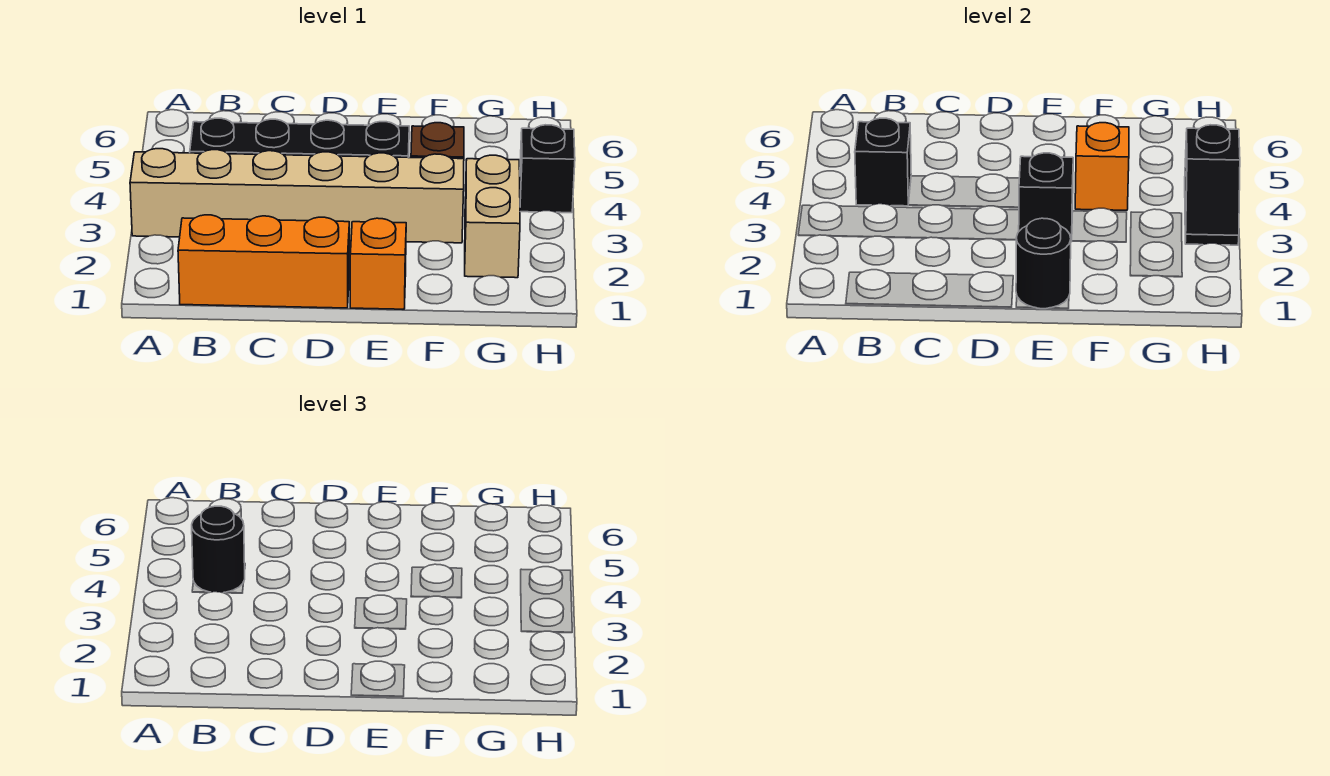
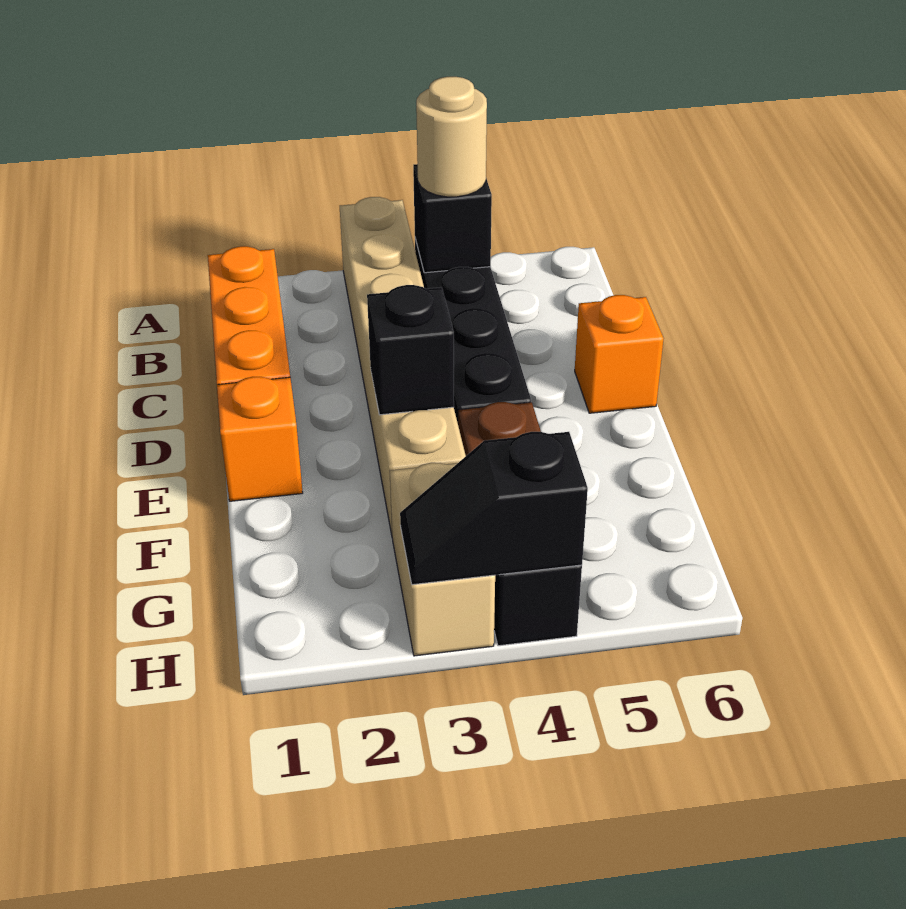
black round brick B4 level 3 -> tan round brick B4 level 3
black round brick E1 level 2 -> none
orange brick F4 level 2 -> orange brick D6 level 1
tan brick G2:G3 level 1 -> tan brick G3:H3 level 1

